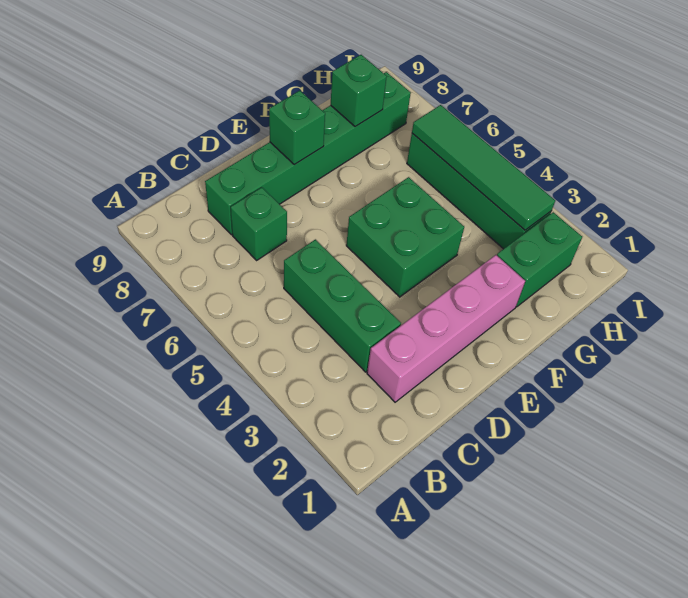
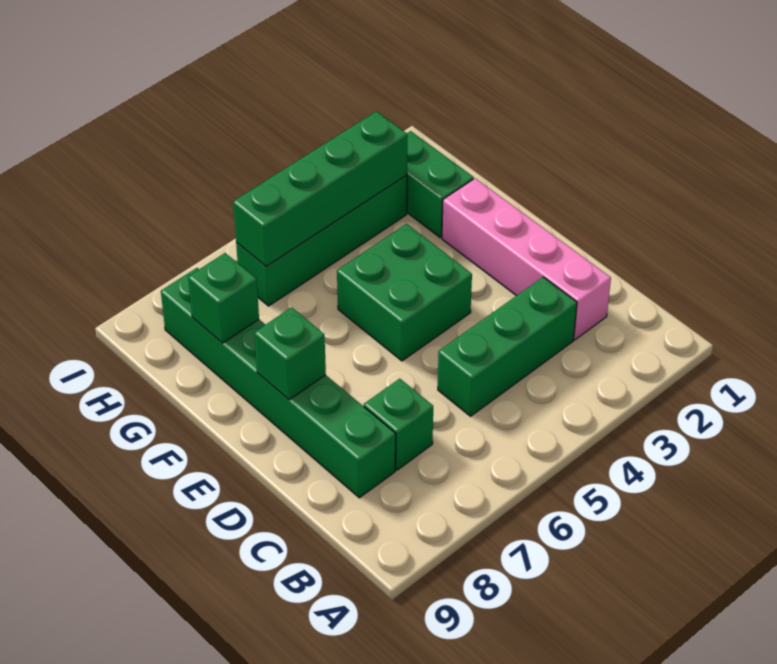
green tile H3:H6 level 2 -> green brick H3:H6 level 2

